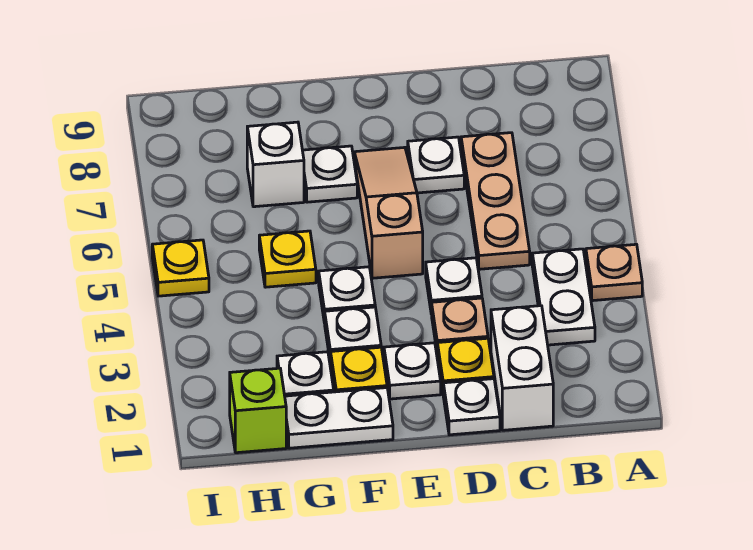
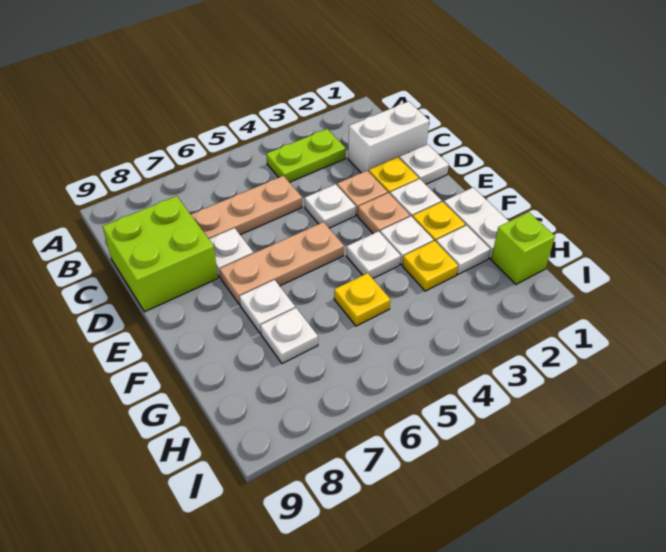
tan plate A4 level 1 -> tan plate E3 level 1
white plate B3:B4 level 1 -> lime plate B3:B4 level 1
none -> lime brick C8:D9 level 1
tan slope E5:E7 level 1 top 5 -> tan plate E5:E7 level 1
white brick G7 level 1 -> white plate G7 level 1
yellow plate I5 level 1 -> yellow plate G3 level 1

